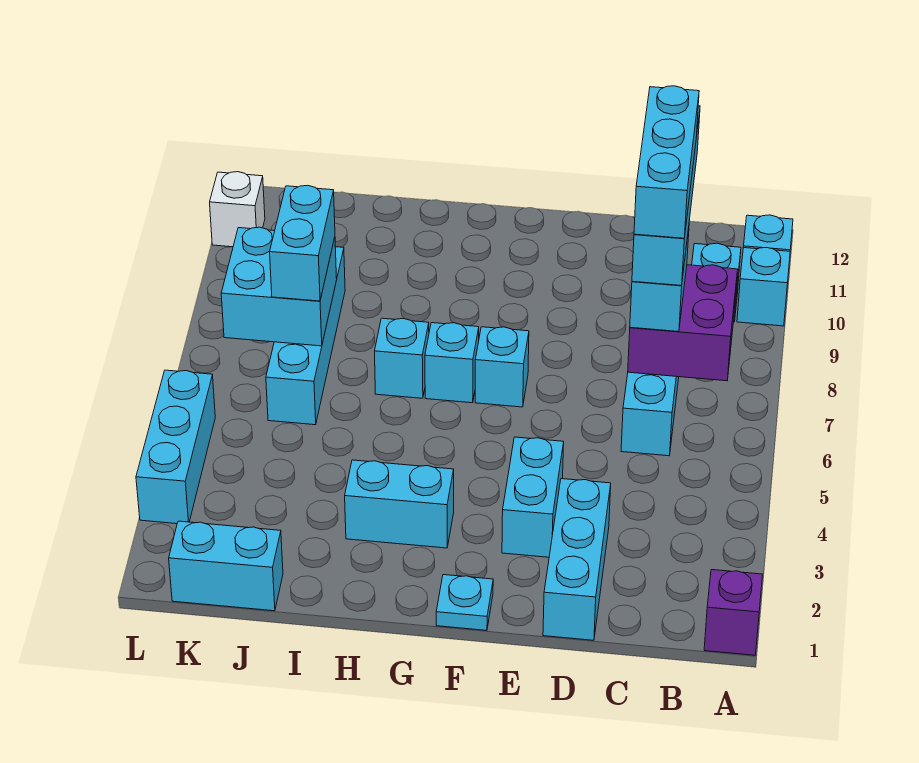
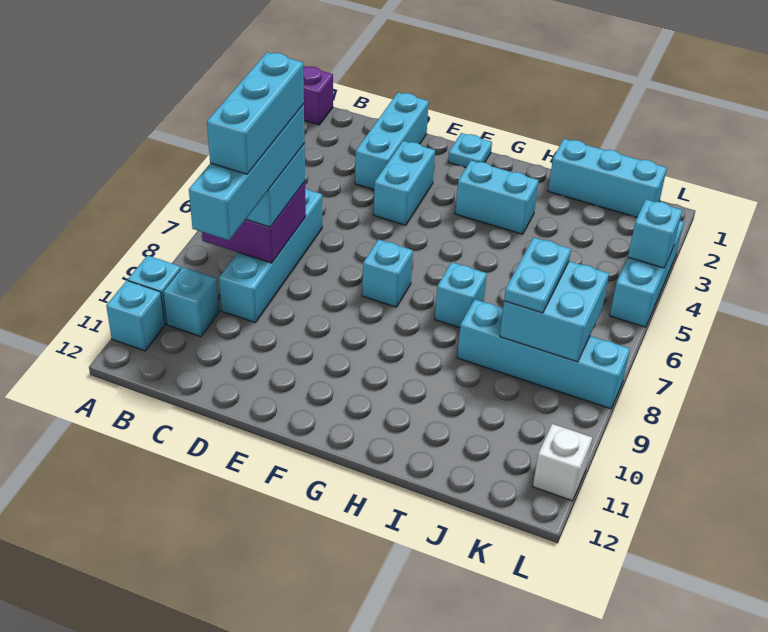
cyan brick G7 level 1 -> cyan brick L4 level 2
cyan brick J1:K1 level 1 -> cyan brick I1:K1 level 1
cyan brick J6:J9 level 1 -> cyan brick I8:L8 level 1
cyan brick J7:J8 level 3 -> cyan plate J7:J8 level 3

